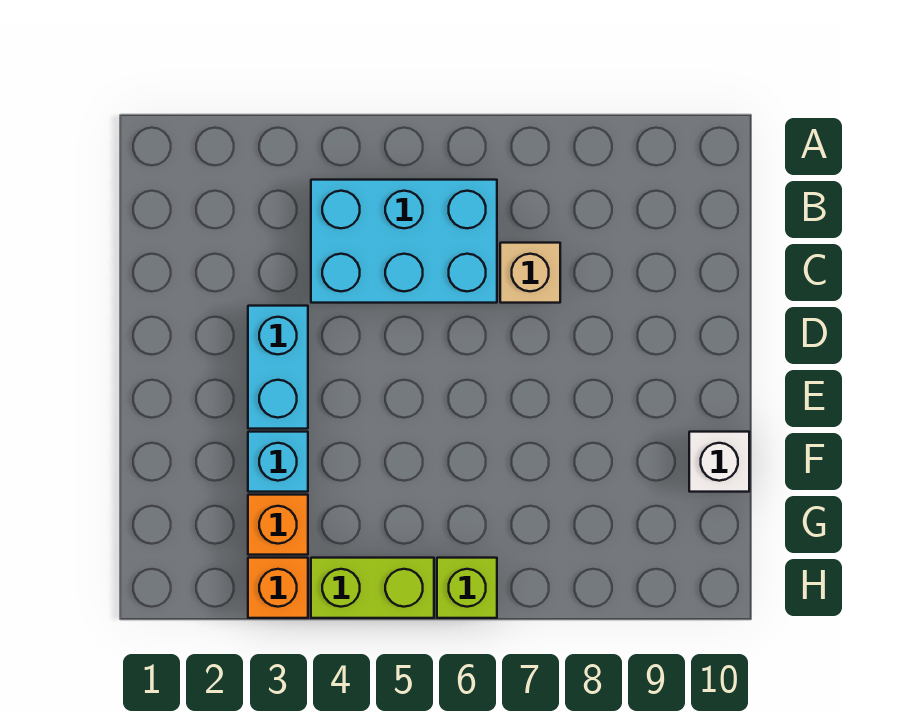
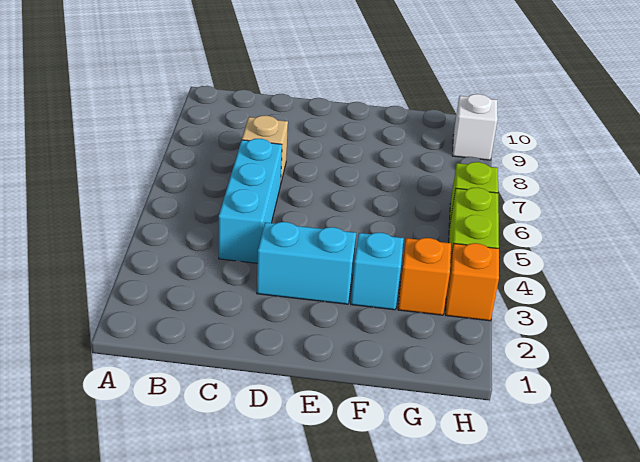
cyan brick B4:C6 level 1 -> cyan brick C4:C6 level 1
white brick F10 level 1 -> white brick H9 level 1

